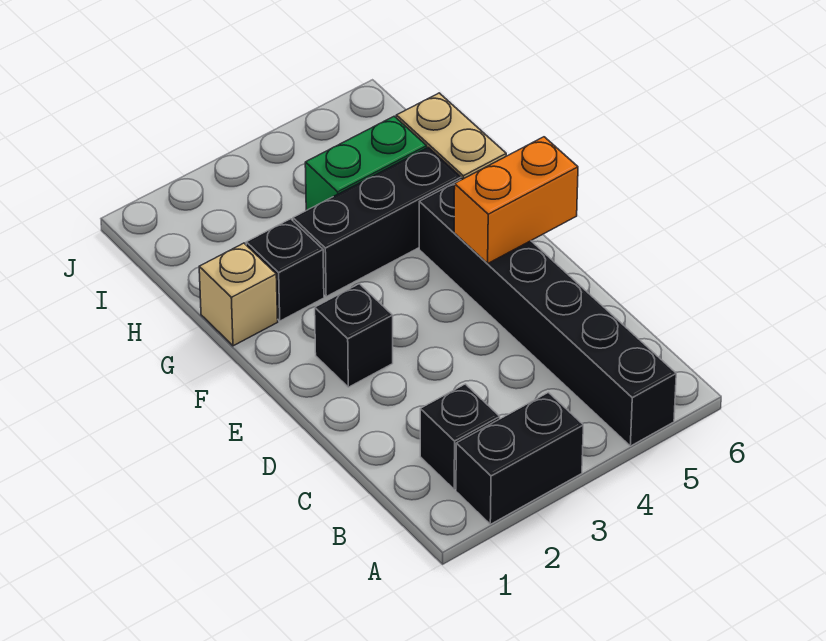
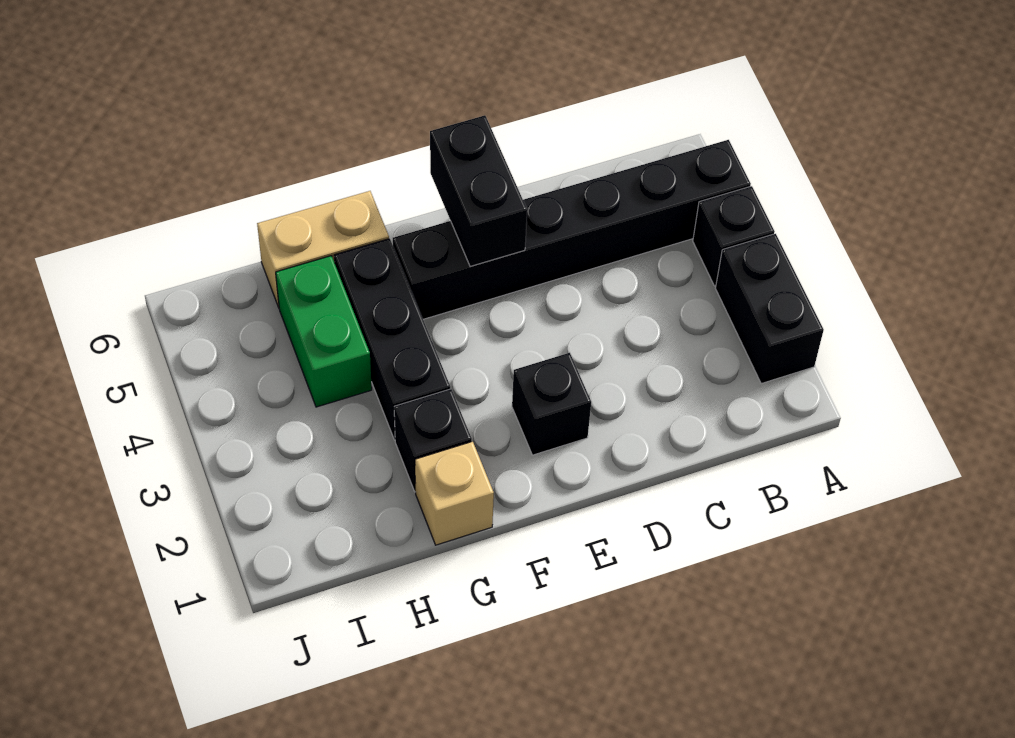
black brick B2 level 1 -> black brick A4 level 1
orange brick E5:E6 level 2 -> black brick E5:E6 level 2

